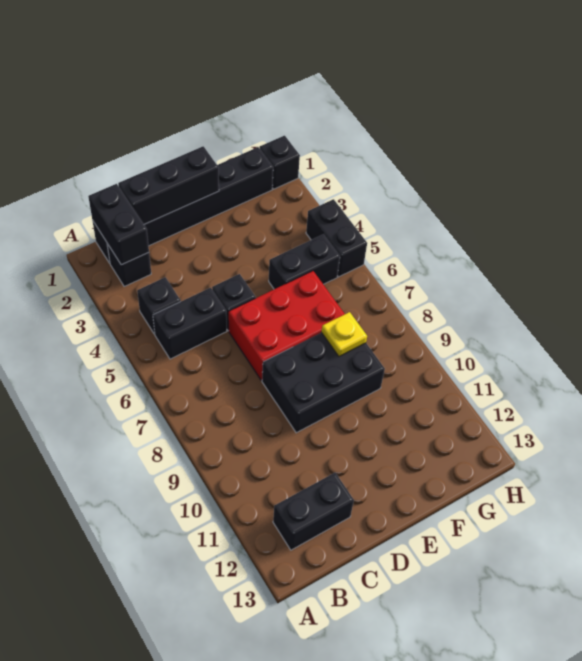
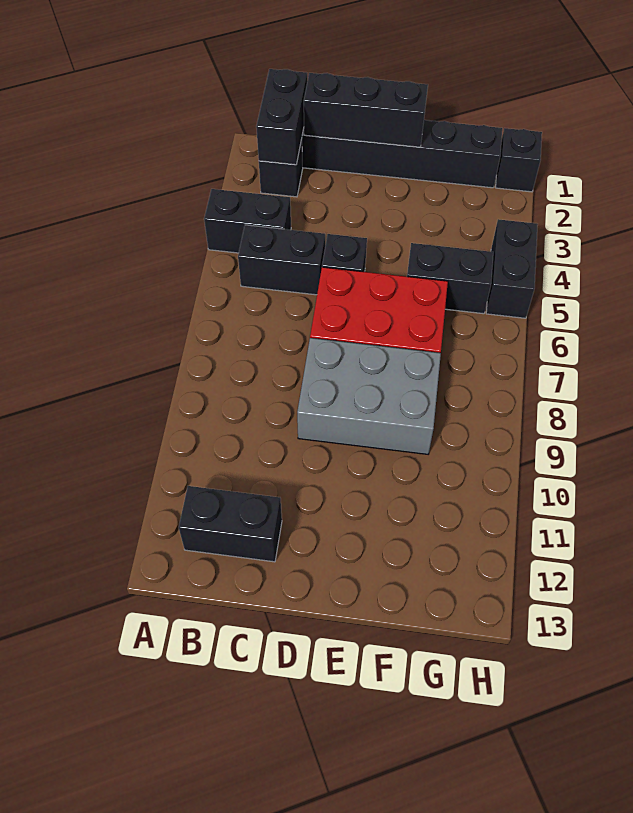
black brick B4 level 1 -> black brick A4:B4 level 1
black brick D8:F9 level 1 -> grey brick D8:F9 level 1
yellow plate F8 level 2 -> none

